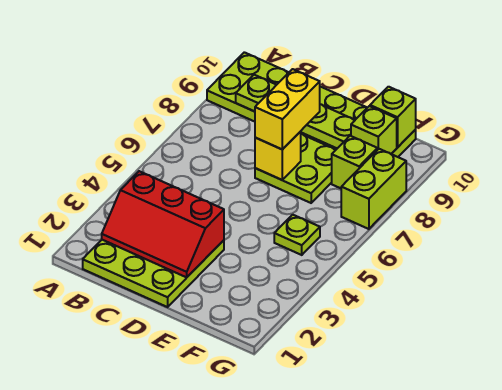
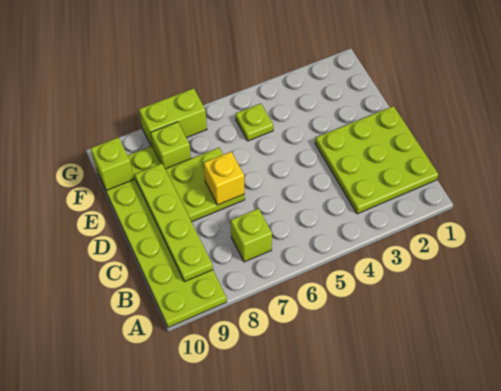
red slope B2:D3 level 2 top 3 -> none
yellow brick D7:D8 level 3 -> none
lime brick F9 level 2 -> lime brick B7 level 1

